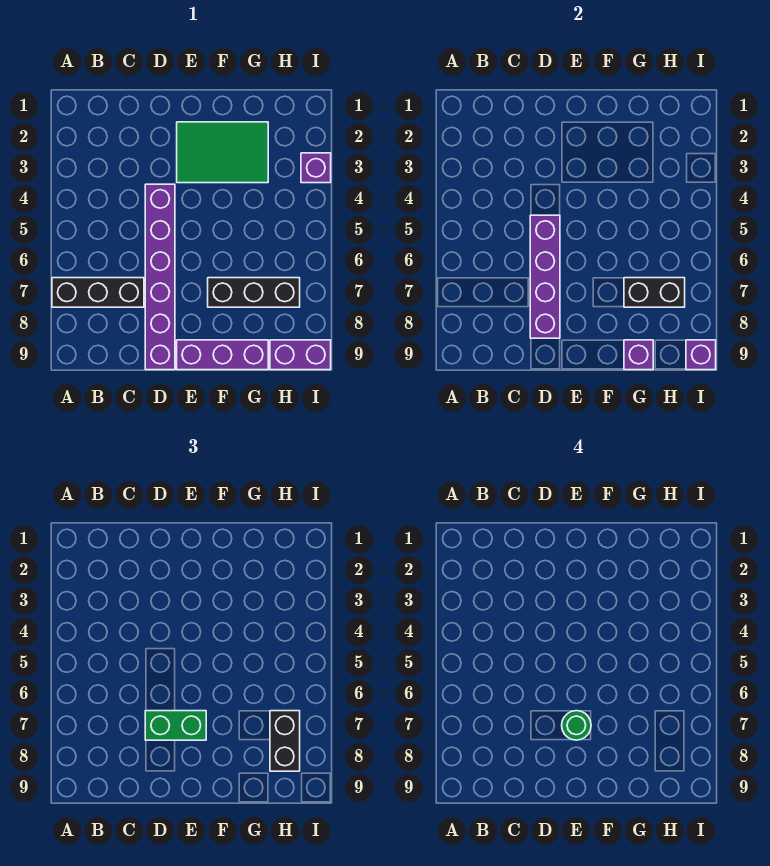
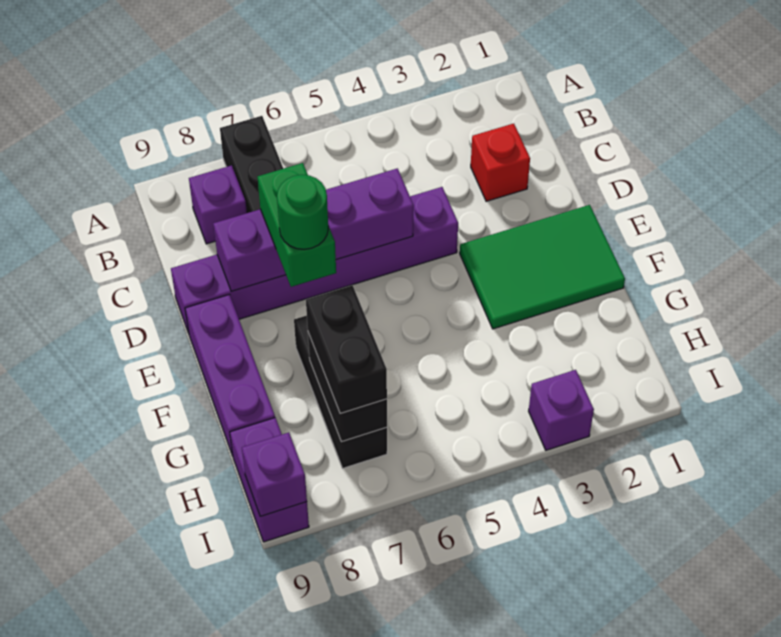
none -> red brick C2 level 1
green tile E2:G3 level 1 -> green tile E1:F3 level 1
purple brick G9 level 2 -> purple brick B8 level 1
black brick H7:H8 level 3 -> black brick G7:H7 level 3

